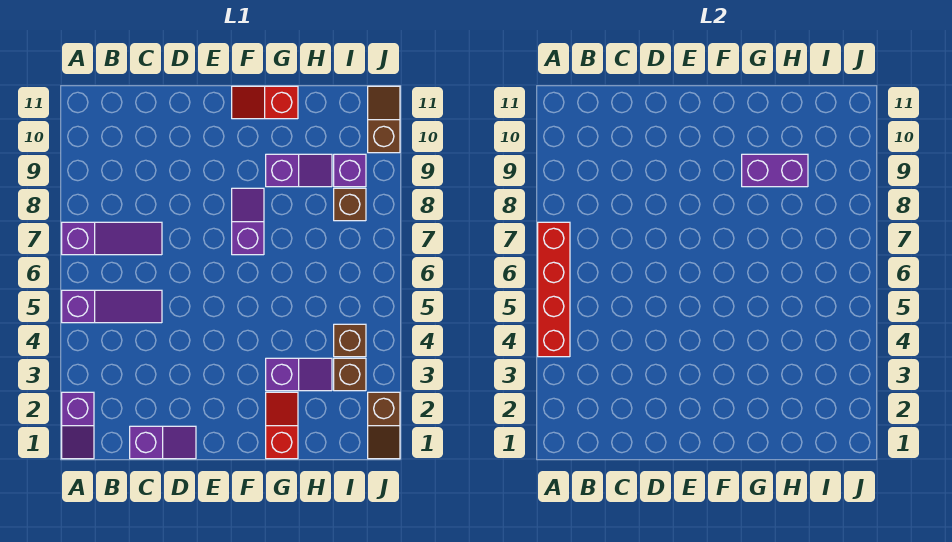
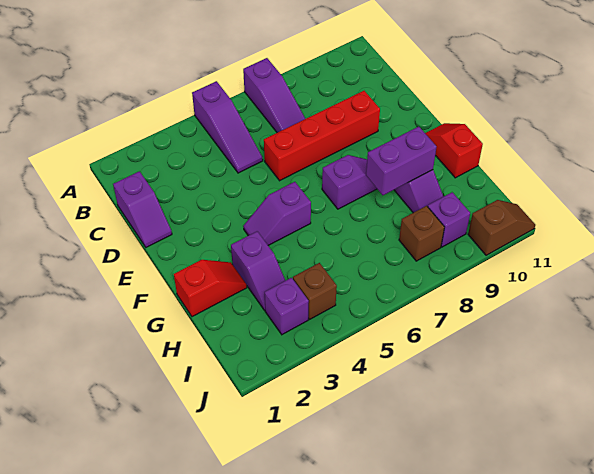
purple slope A1:A2 level 1 top 2 -> purple slope F4:F5 level 1 top 5
red brick A4:A7 level 2 -> red brick D6:D9 level 1
purple brick G9:H9 level 2 -> purple brick G8:G9 level 2
brown brick I3 level 1 -> purple brick I3 level 1
brown slope J1:J2 level 1 top 2 -> none

